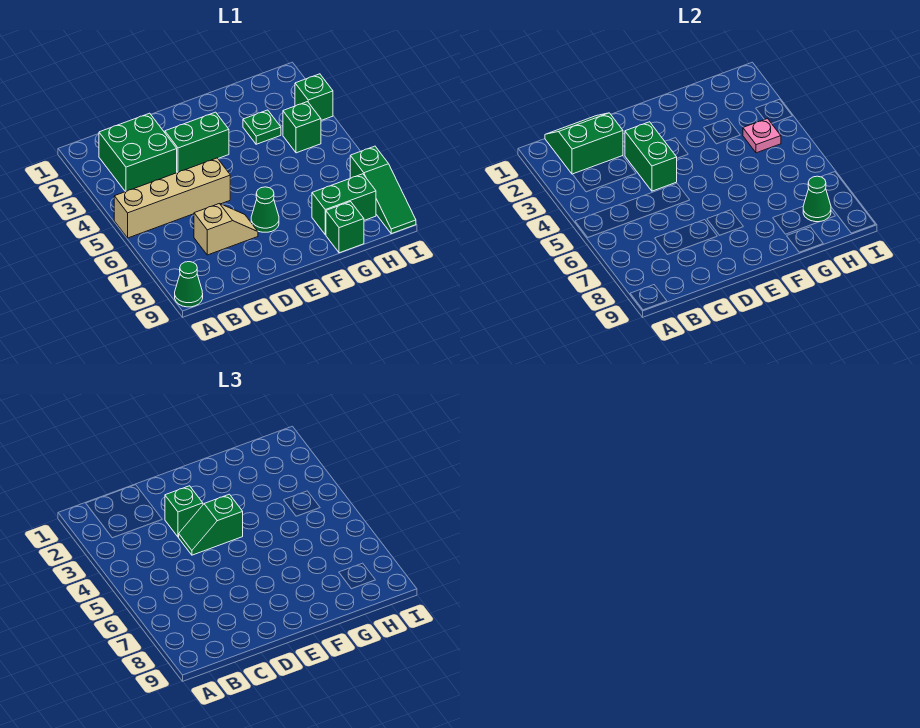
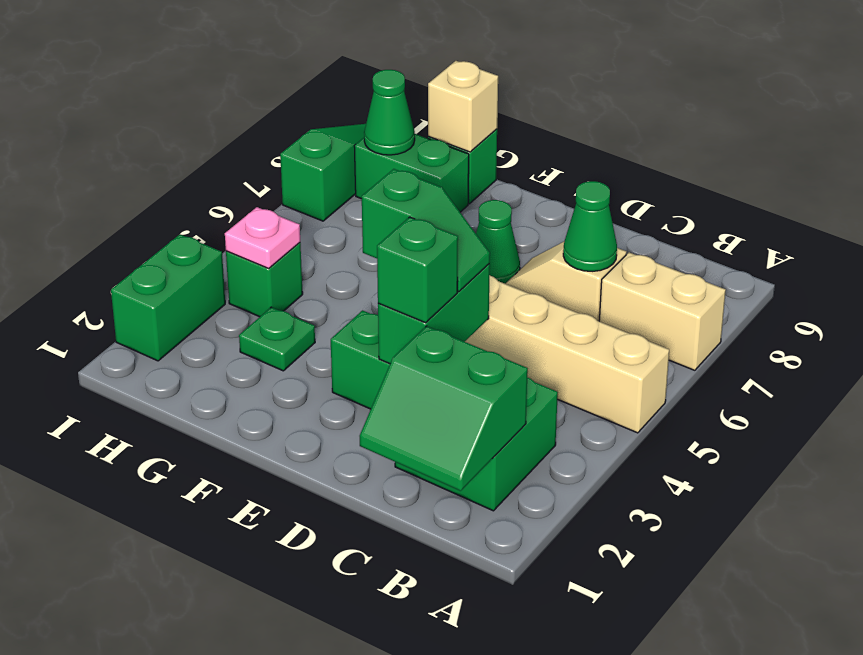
none -> tan brick A7:B7 level 1
green cone A9 level 1 -> green cone C7 level 2
none -> tan brick G9 level 2
green brick I3 level 1 -> green brick I2:I3 level 1

